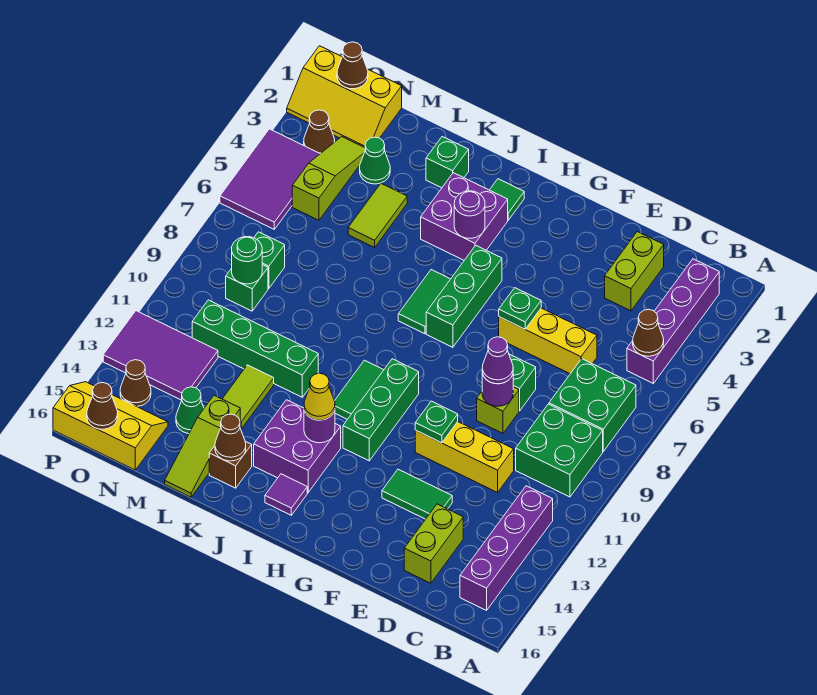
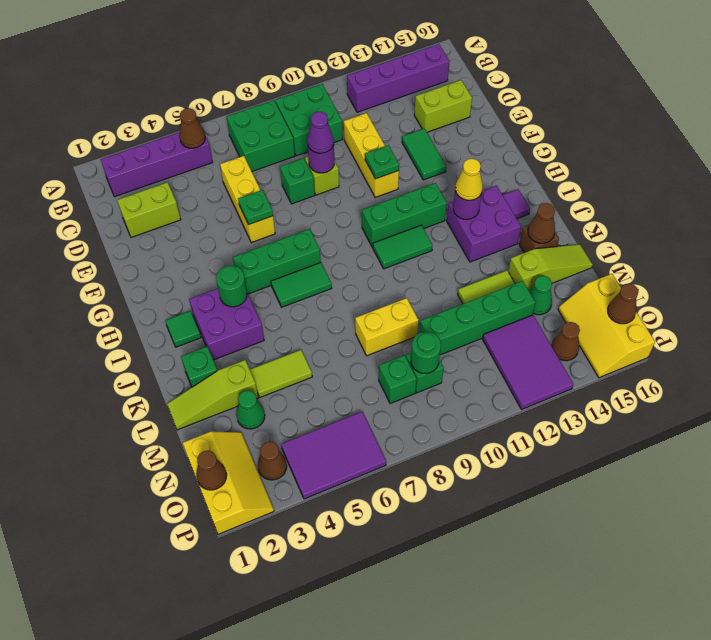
purple round brick I4 level 2 -> green round brick I4 level 2
green brick K11:N11 level 1 -> green brick M10:M13 level 1
none -> yellow brick L8:L9 level 1
lime slope N3:N5 level 1 top 5 -> lime slope L1:L3 level 1 top 3

